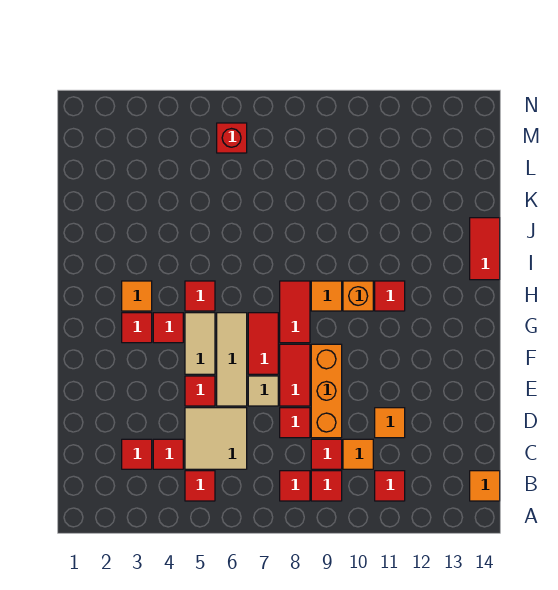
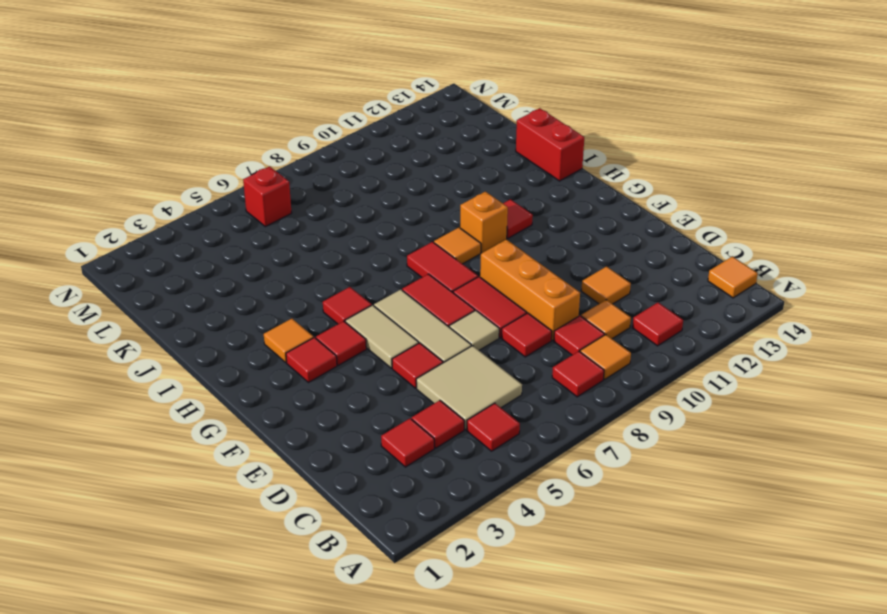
red tile B9 level 1 -> orange tile B9 level 1
red tile I14:J14 level 1 -> red brick I14:J14 level 1

